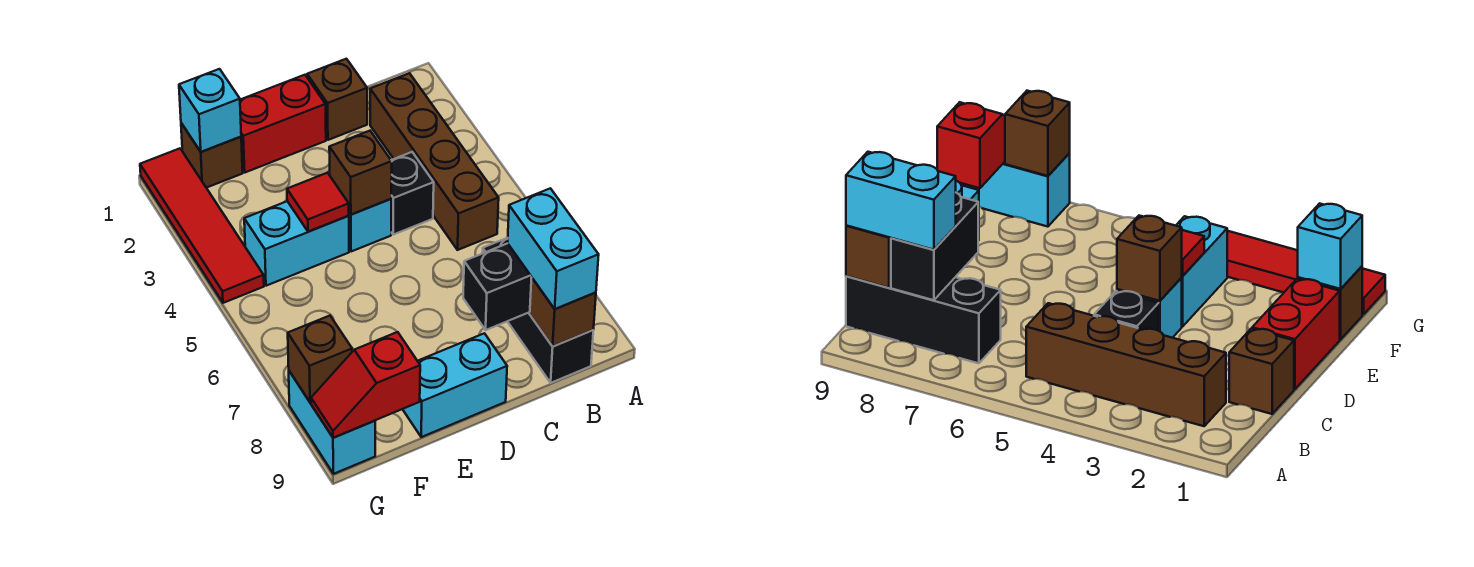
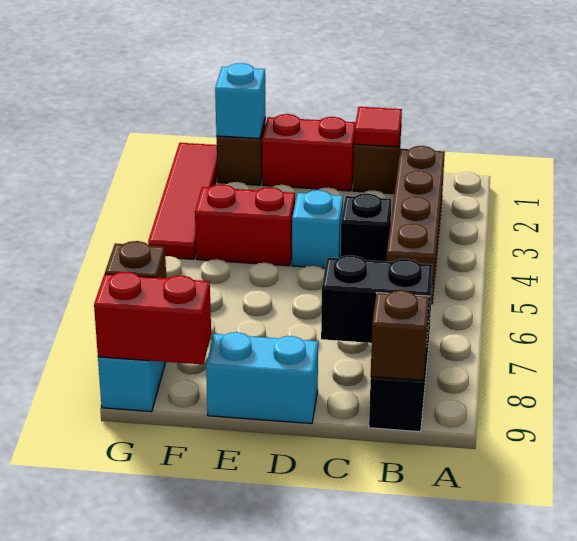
cyan brick B8:B9 level 3 -> none
brown brick D4 level 2 -> none
cyan brick E4:F4 level 1 -> red brick E4:F4 level 1
red tile E4 level 2 -> red tile C1 level 2
red slope F9:G9 level 2 top F -> red brick F9:G9 level 2

